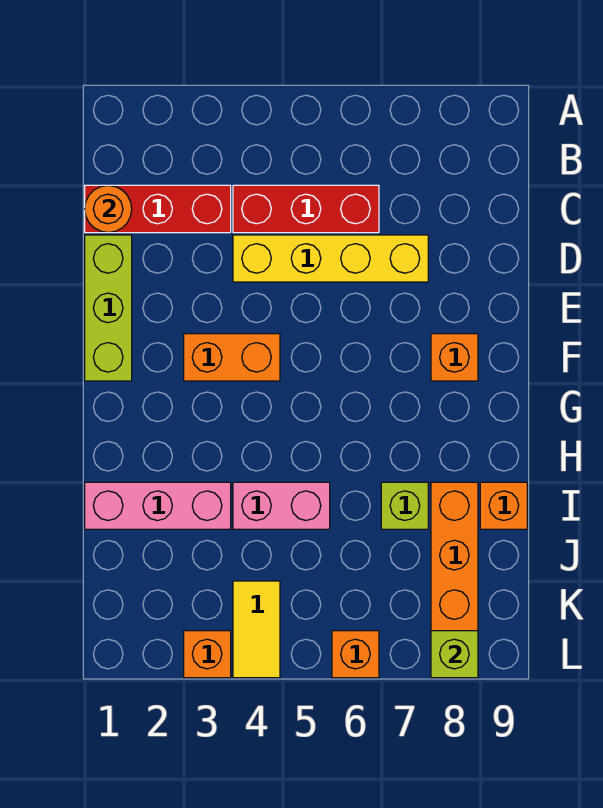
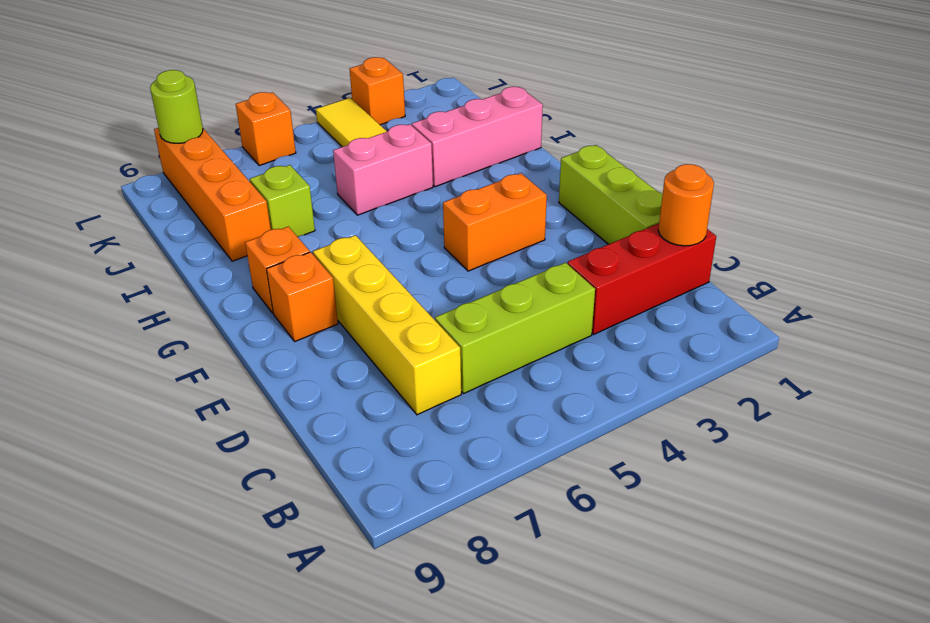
red brick C4:C6 level 1 -> lime brick C4:C6 level 1
yellow brick D4:D7 level 1 -> yellow brick C7:F7 level 1
orange brick I9 level 1 -> orange brick G8 level 1
lime brick L8 level 2 -> lime round brick L8 level 2

